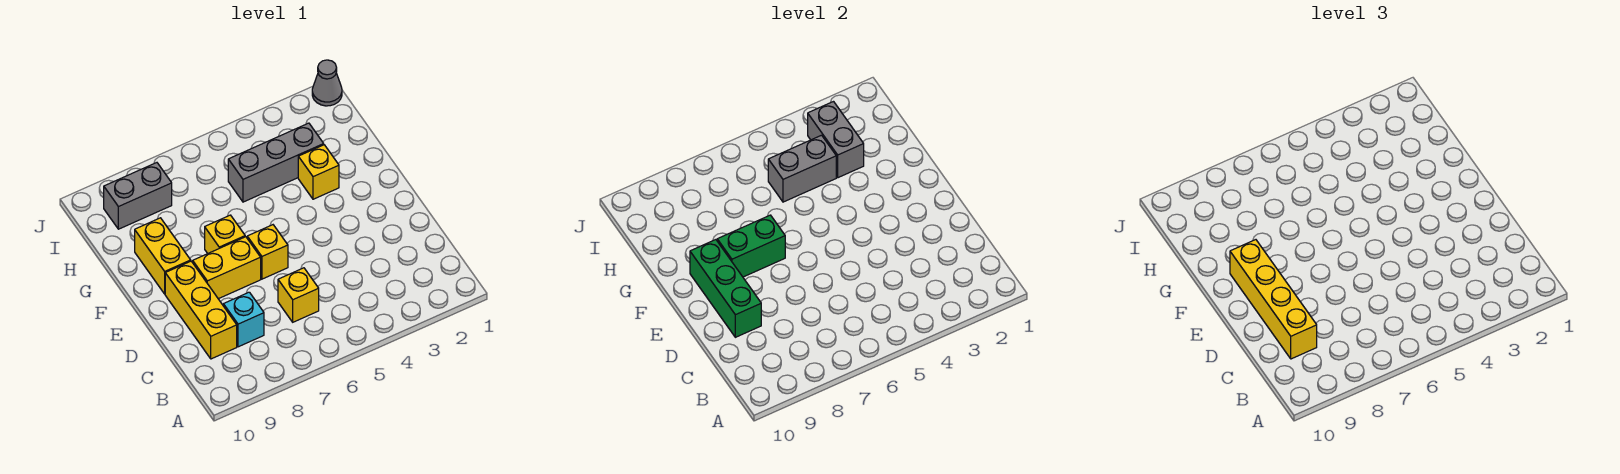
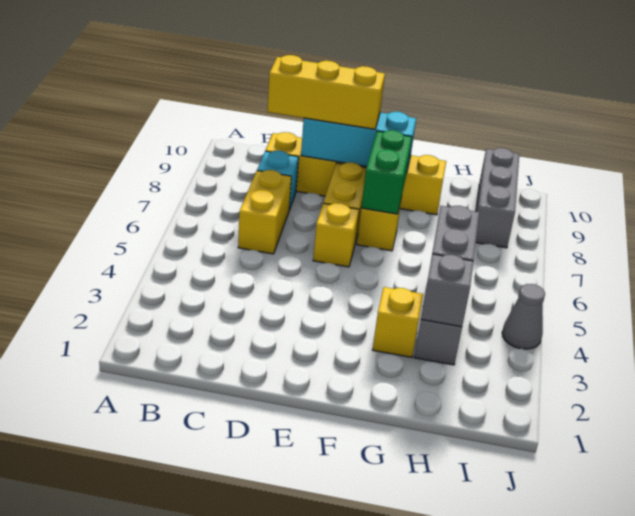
yellow brick C6 level 1 -> yellow brick C6:C7 level 1
yellow brick C9:F9 level 3 -> yellow brick C9:E9 level 3
green brick D9:F9 level 2 -> cyan brick D9:F9 level 2
grey brick H3:I3 level 2 -> grey brick H3 level 2
grey brick I8:I9 level 1 -> grey brick I8:I10 level 1
grey cone J1 level 1 -> grey cone J4 level 1

